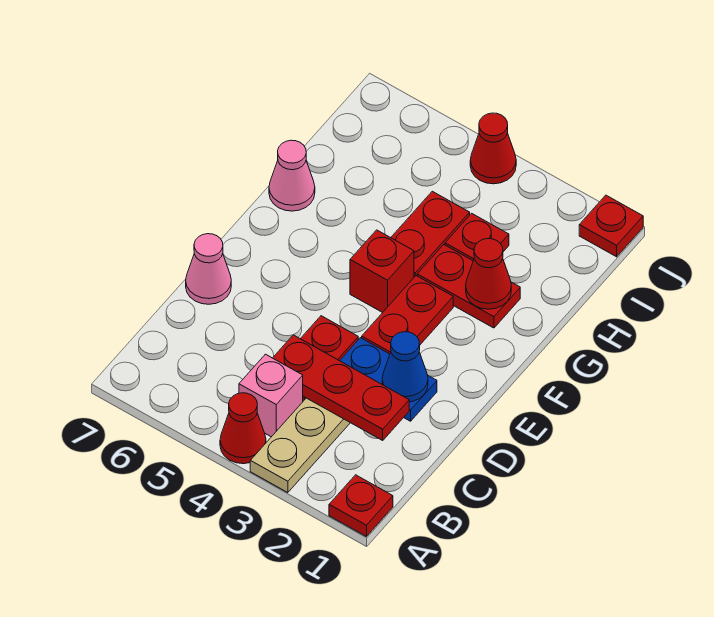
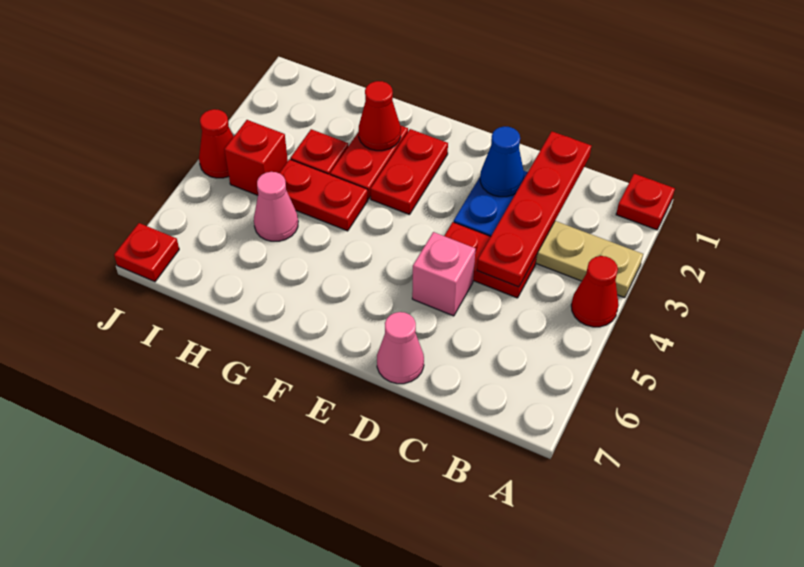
pink brick B4 level 1 -> pink brick D5 level 1
red plate C2:C4 level 2 -> red plate C1:C4 level 2
red plate E3:F3 level 1 -> red plate F2:F3 level 1
red brick F4 level 1 -> red brick I4 level 1
pink cone G7 level 1 -> pink cone H5 level 1
red plate J1 level 1 -> red plate J7 level 1

